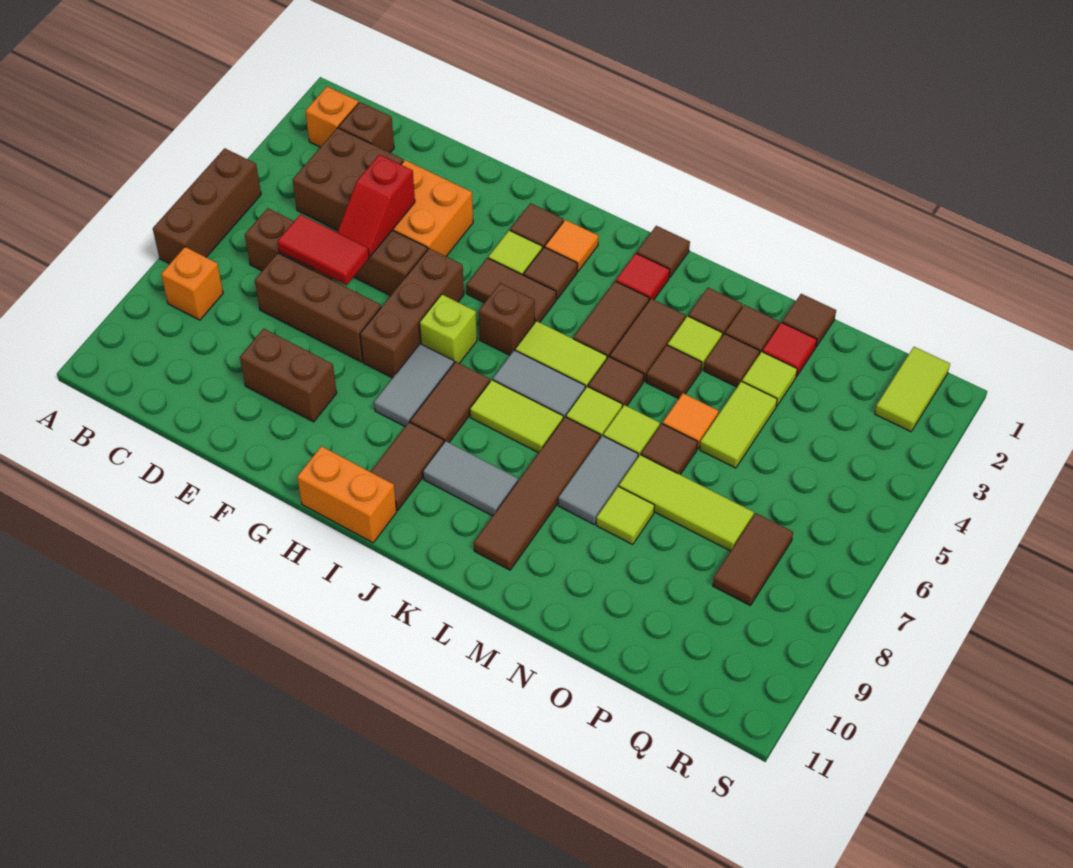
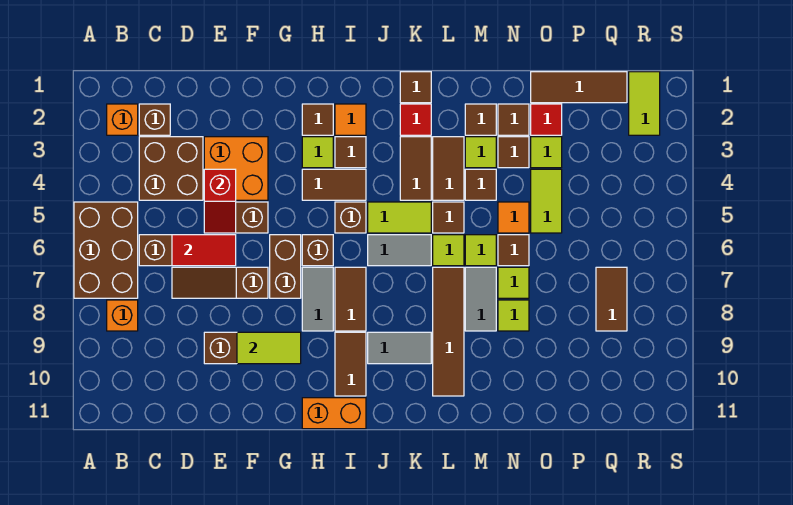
brown brick A5:A7 level 1 -> brown brick A5:B7 level 1
brown brick D7:F7 level 1 -> brown slope D7:F7 level 1 top F
brown brick G5:G7 level 1 -> brown brick G6:G7 level 1
lime brick H6 level 1 -> brown brick H6 level 1
lime tile J7:K7 level 1 -> lime tile F9:G9 level 2
lime tile N7:P7 level 1 -> lime tile N7 level 1
brown tile O1 level 1 -> brown tile O1:Q1 level 1

